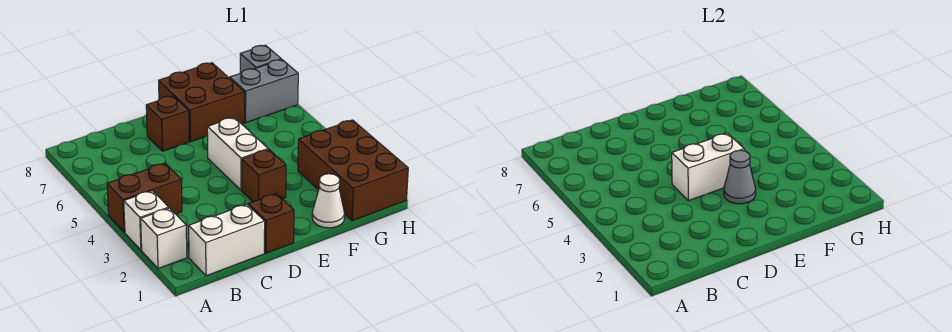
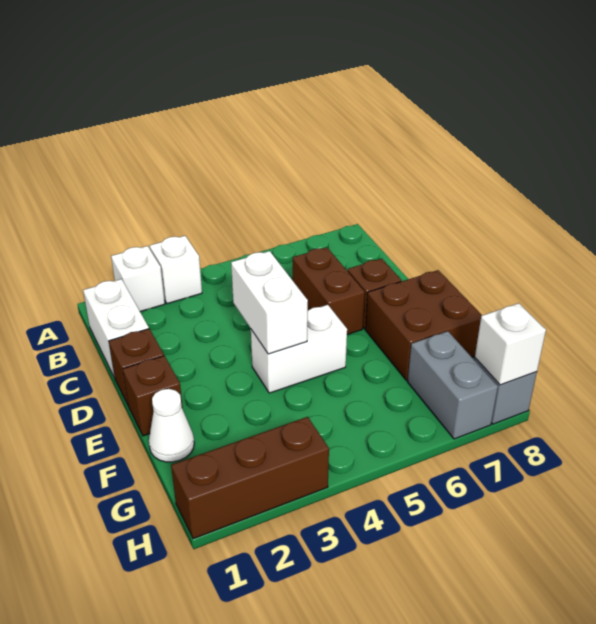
brown brick A4:B4 level 1 -> brown brick C6:D6 level 1
brown brick E3 level 1 -> brown brick E1 level 1
grey cone E3 level 2 -> none
brown brick G1:H3 level 1 -> brown brick H1:H3 level 1
none -> white brick H8 level 2

